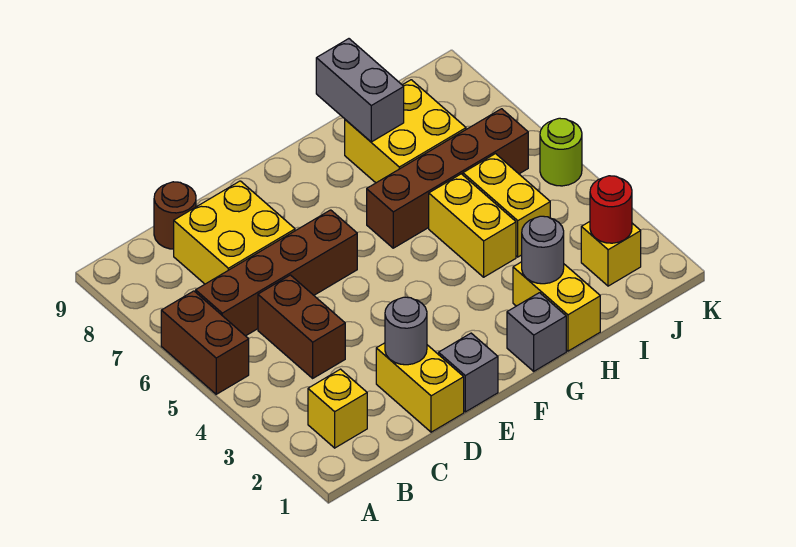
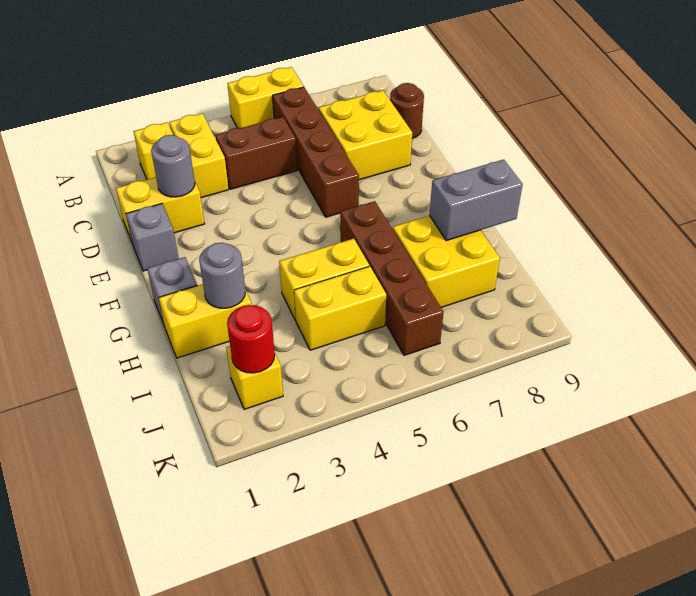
brown brick A5:A6 level 1 -> yellow brick A5:A6 level 1
none -> yellow brick B3:C3 level 1
lime round brick K5 level 1 -> none

